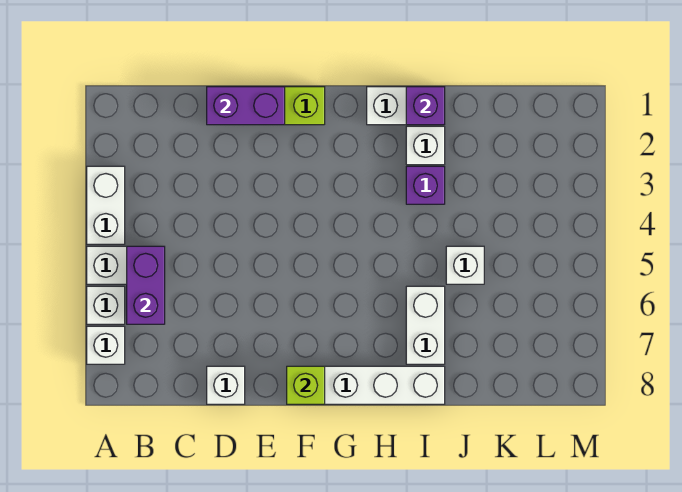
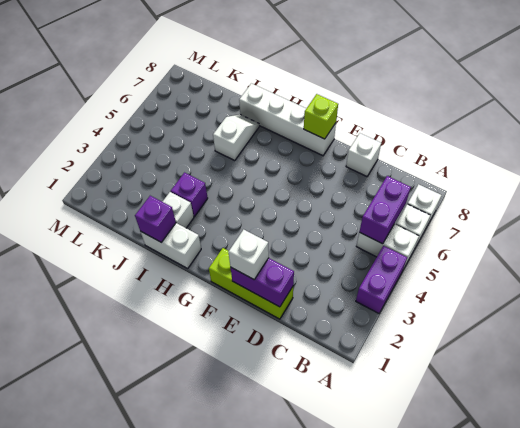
white brick A3:A4 level 1 -> purple brick A3:A4 level 1
white brick I6:I7 level 1 -> white slope I6:I7 level 1 top 6
white brick J5 level 1 -> white brick E1 level 3

